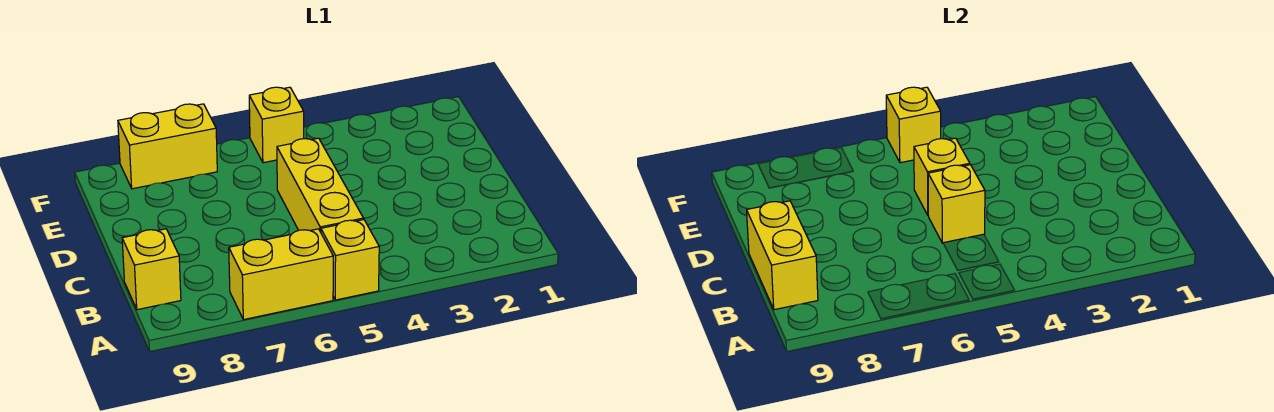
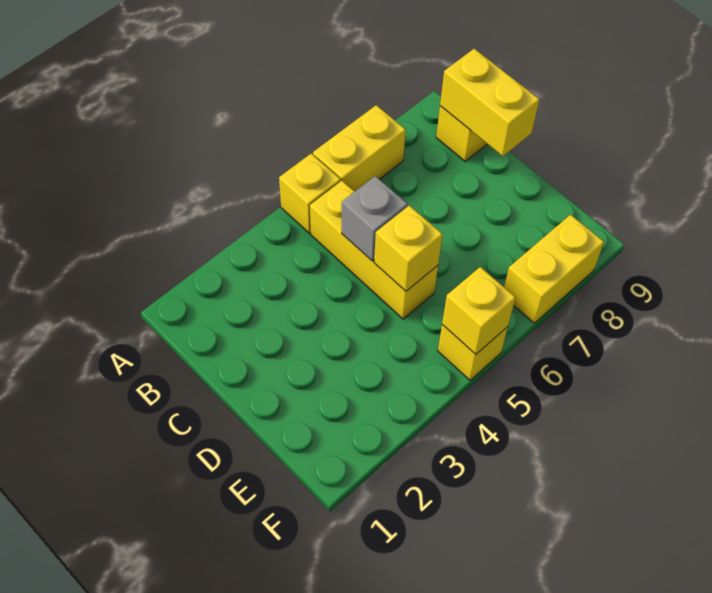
yellow brick C5 level 2 -> grey brick C5 level 2

